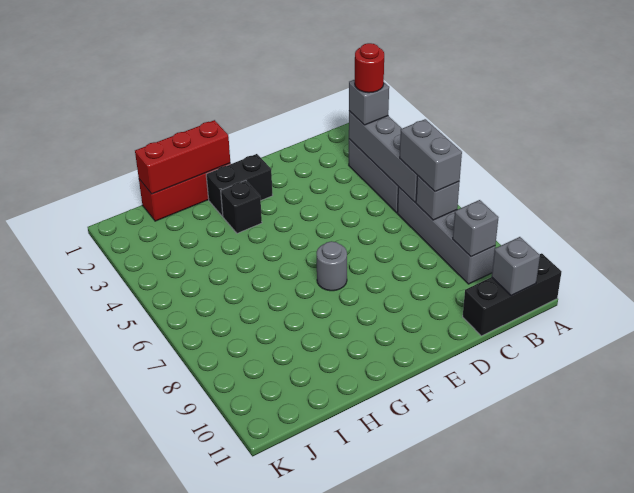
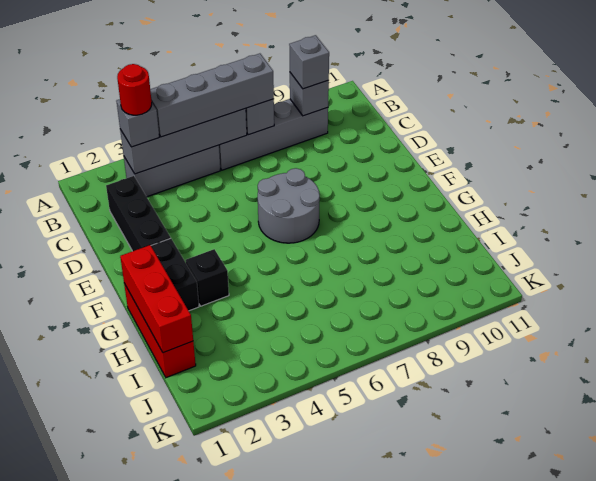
black brick A11:C11 level 1 -> black brick C2:E2 level 1
grey brick B6:B7 level 3 -> grey brick B4:B7 level 3
grey brick B11 level 2 -> grey brick B9 level 3
grey round brick F7 level 1 -> grey round brick E6:F7 level 1

